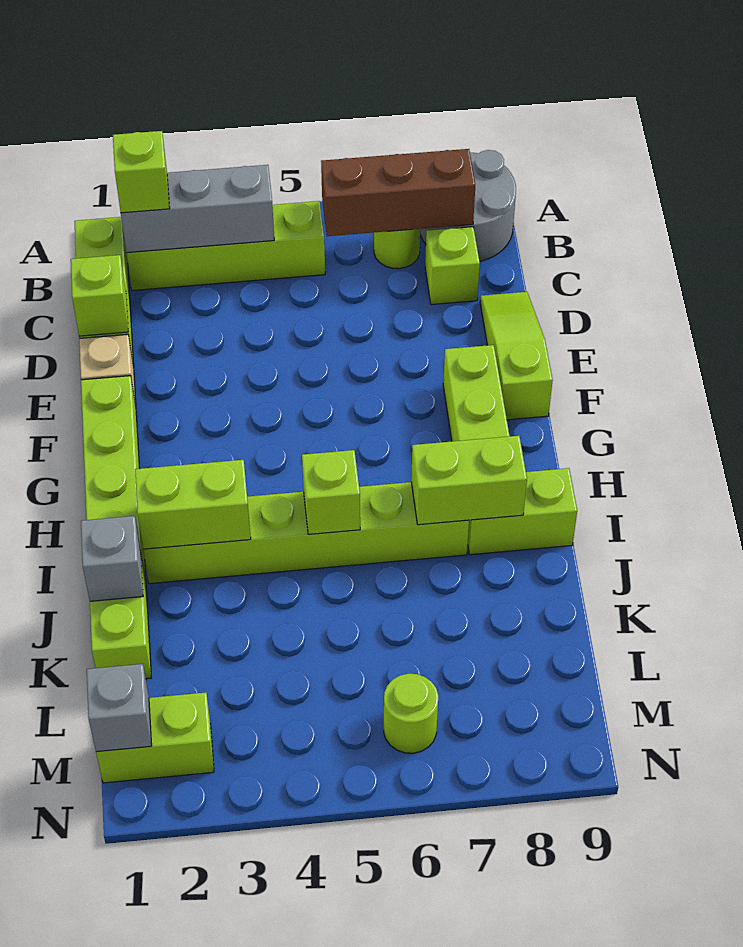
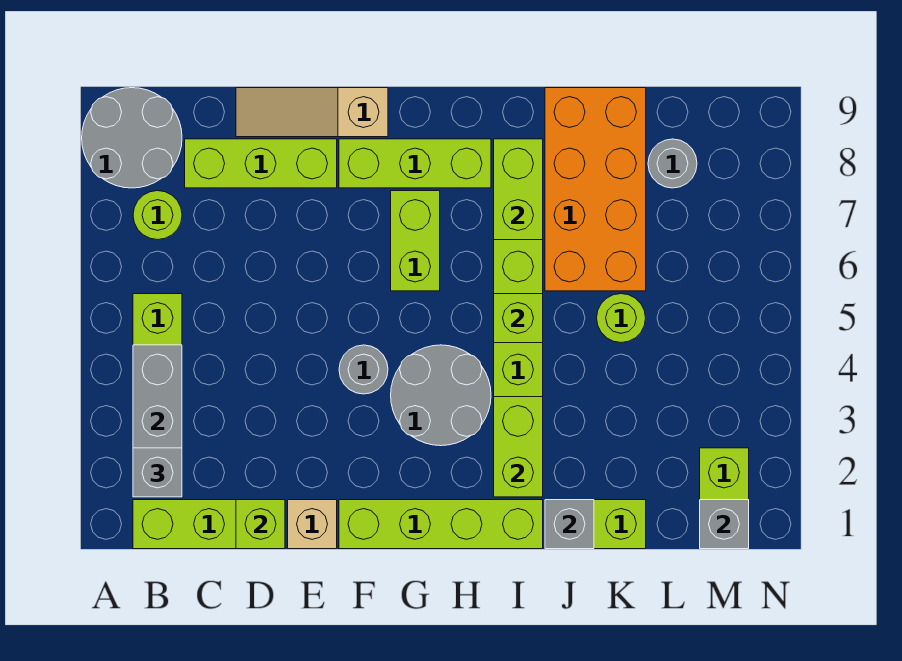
lime brick B2 level 3 -> grey brick B2 level 3
brown brick B6:B8 level 2 -> none
lime brick C8 level 1 -> lime brick C8:E8 level 1
lime slope D9:F9 level 1 top F -> tan slope D9:F9 level 1 top F
none -> grey round brick F4 level 1
none -> grey round brick G3:H4 level 1
lime brick I8:I9 level 1 -> lime brick G6:G7 level 1
none -> orange brick J6:K9 level 1
none -> grey round brick L8 level 1
lime round brick M6 level 1 -> lime round brick K5 level 1

